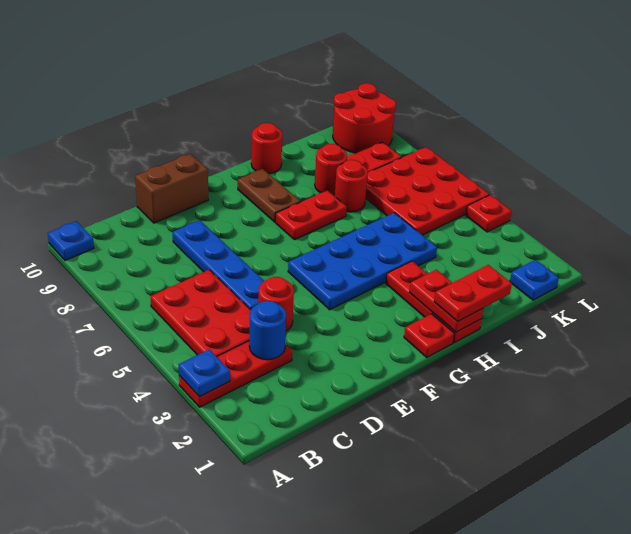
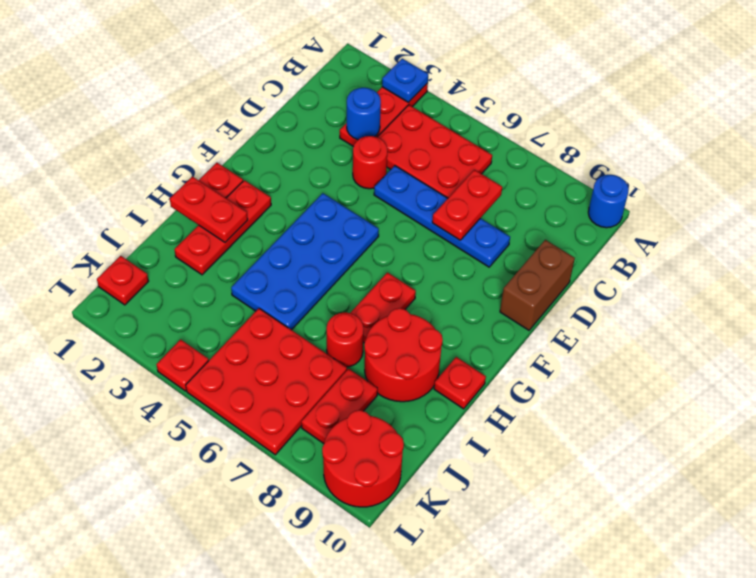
blue plate A10 level 1 -> blue round brick A10 level 1
brown plate G8:G9 level 1 -> none
red plate H1:H3 level 1 -> red plate G2:I2 level 1
red plate H1:I1 level 3 -> red plate C7:D7 level 2
red round brick H10 level 1 -> red plate H10 level 1
red round brick I8 level 1 -> red round brick H8:I9 level 1
blue plate K1 level 1 -> red plate K1 level 1

